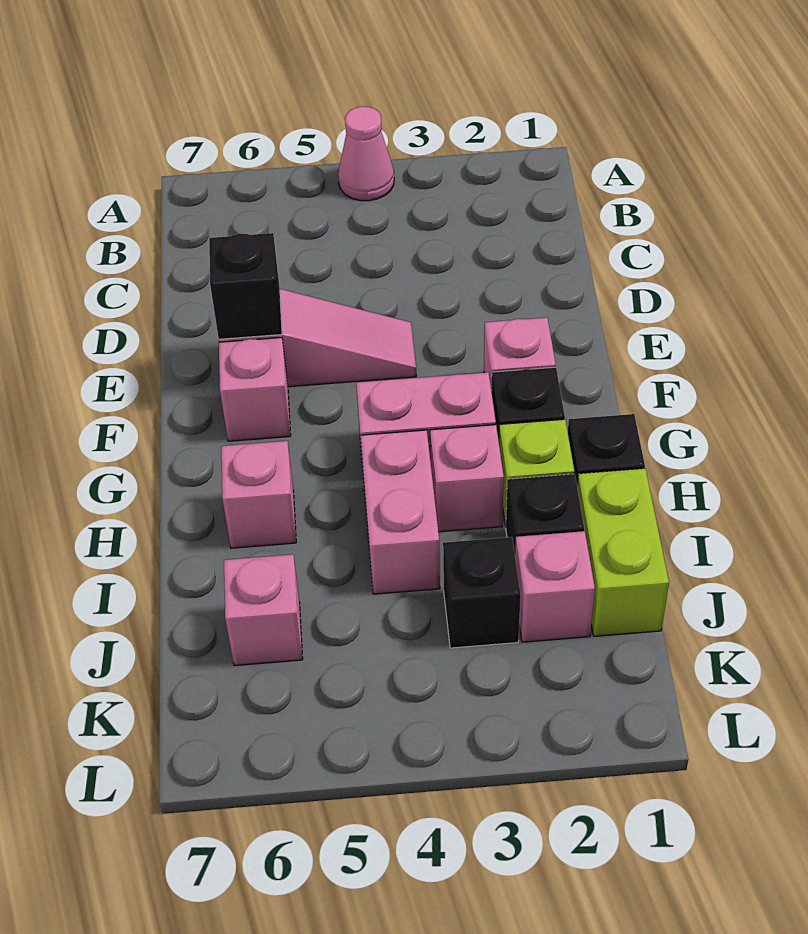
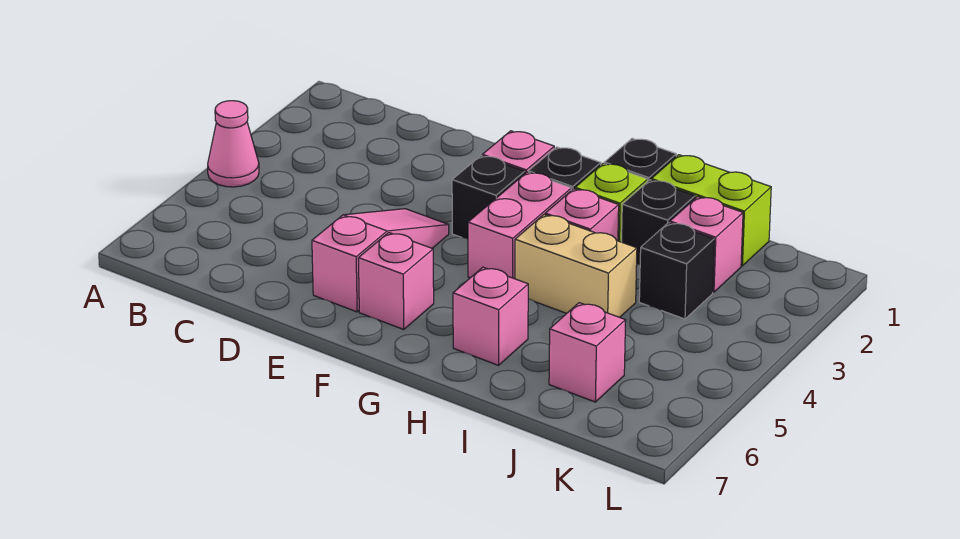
black brick E6 level 2 -> black brick F3 level 1
pink brick H4:I4 level 1 -> tan brick H4:I4 level 1

